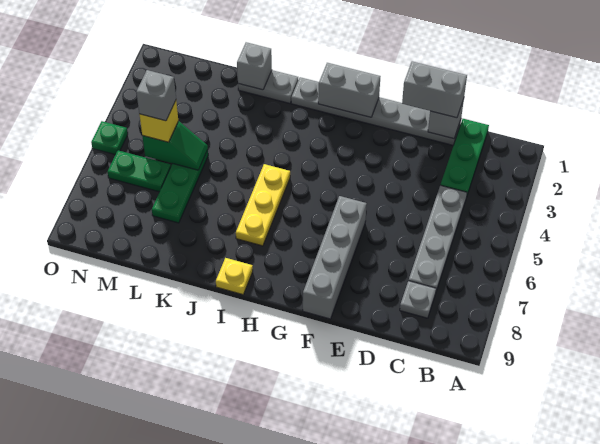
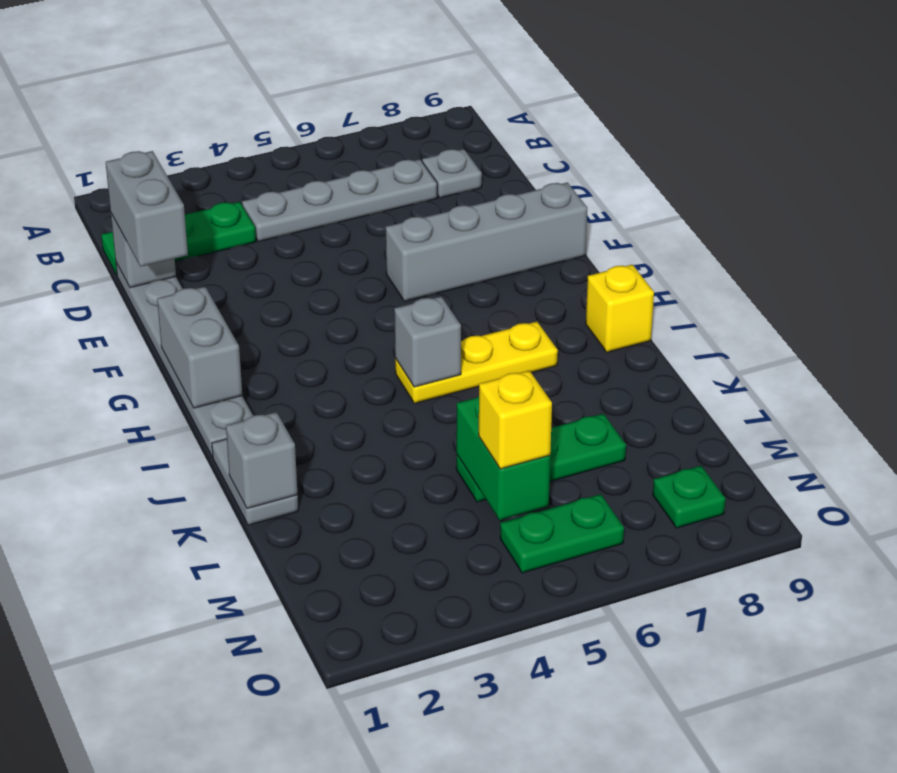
yellow plate I9 level 1 -> yellow brick I9 level 1
green slope L5:M5 level 2 top M -> green brick L5:M5 level 2
grey brick M5 level 4 -> grey brick I5 level 2
green plate M6:N6 level 1 -> green plate N5:N6 level 1
green plate O5 level 1 -> green plate N8 level 1

